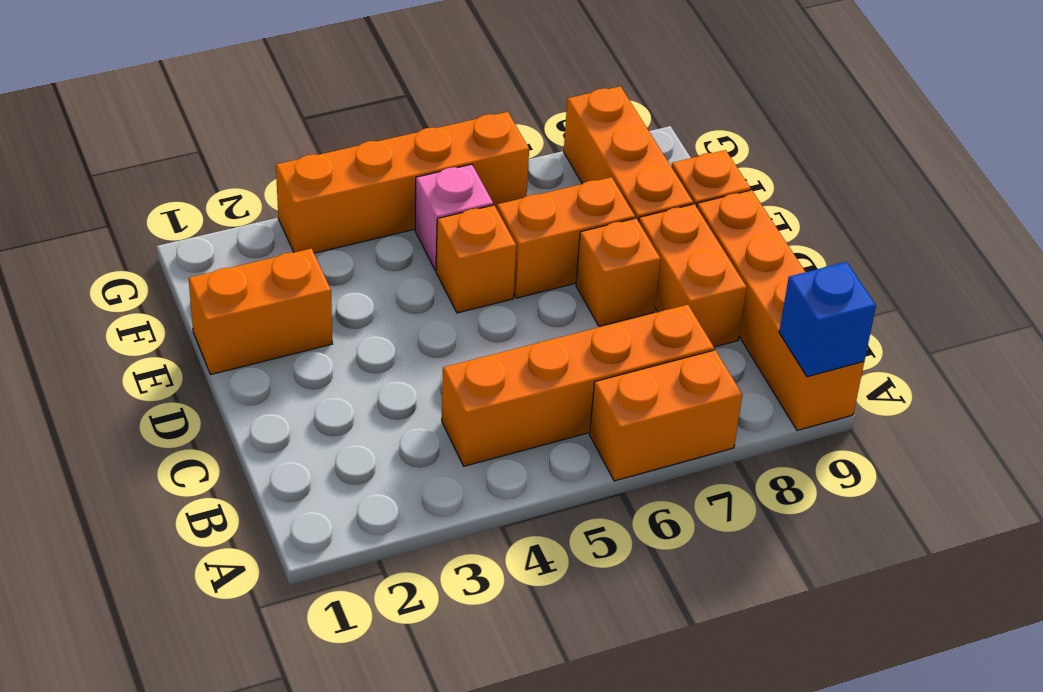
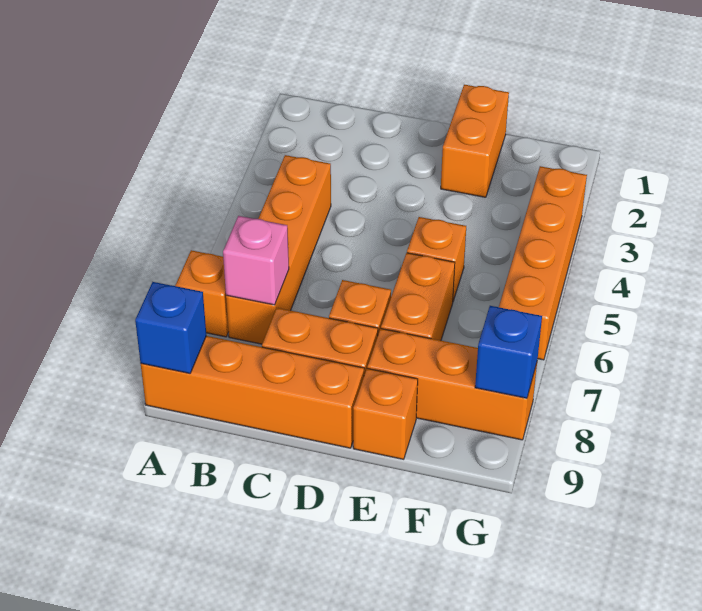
orange brick A6:A7 level 1 -> orange brick A7 level 1
pink brick F5 level 1 -> pink brick B7 level 2
none -> blue brick G8 level 2

